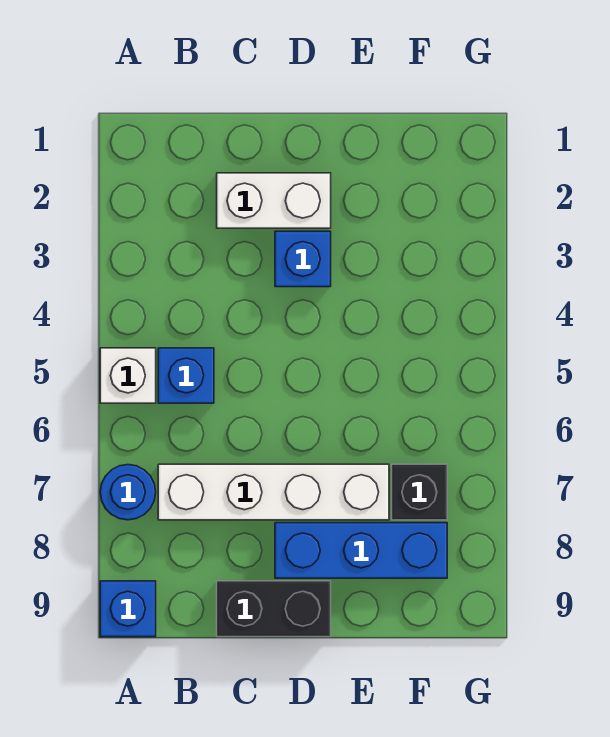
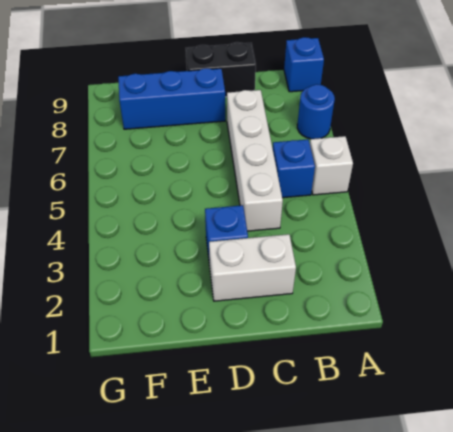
white brick B7:E7 level 1 -> white brick C4:C7 level 1
black brick F7 level 1 -> none

